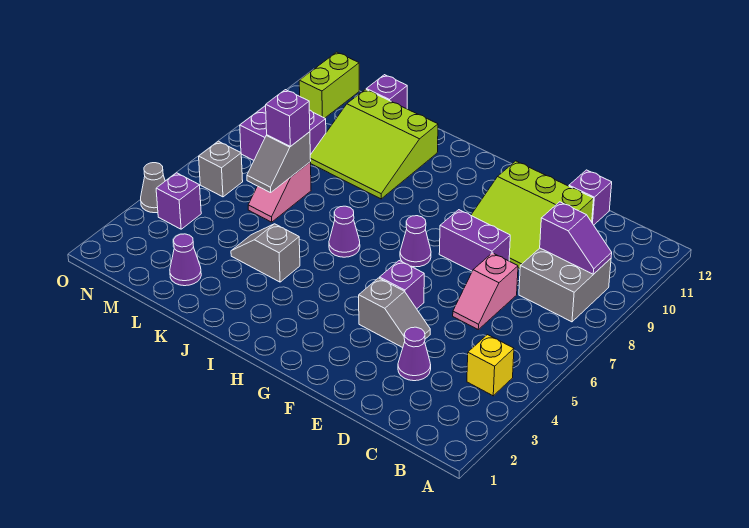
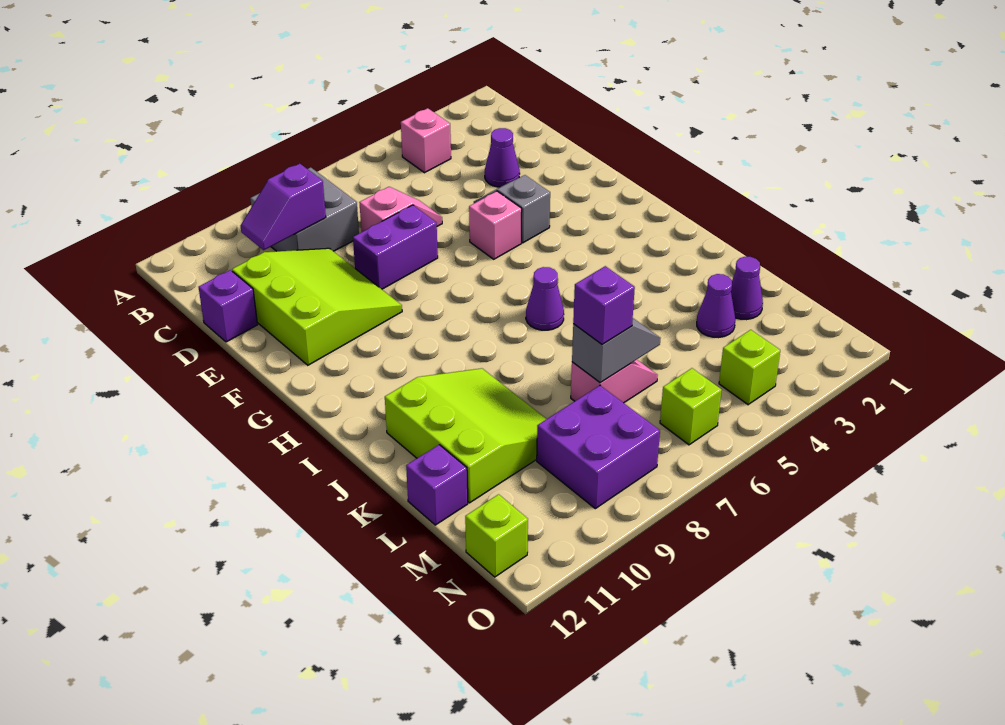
yellow brick B4 level 1 -> pink brick B4 level 1
purple slope B9:C9 level 2 top C -> purple slope C9:C10 level 2 top 9
purple brick E8:F8 level 1 -> purple brick E7:E8 level 1
purple brick F5 level 1 -> pink brick F5 level 1
purple cone G7 level 1 -> purple cone L3 level 1
grey slope J4:K4 level 1 top J -> none
purple brick N4 level 1 -> lime brick N4 level 1
grey brick N6 level 1 -> lime brick N6 level 1
lime brick N11:N12 level 1 -> lime brick N12 level 1
grey cone O4 level 1 -> none

